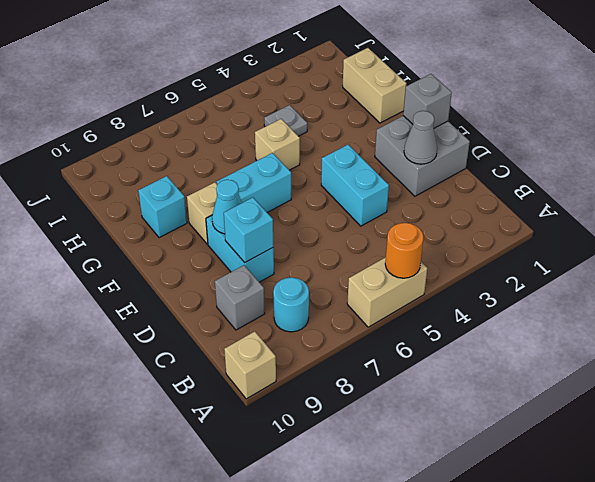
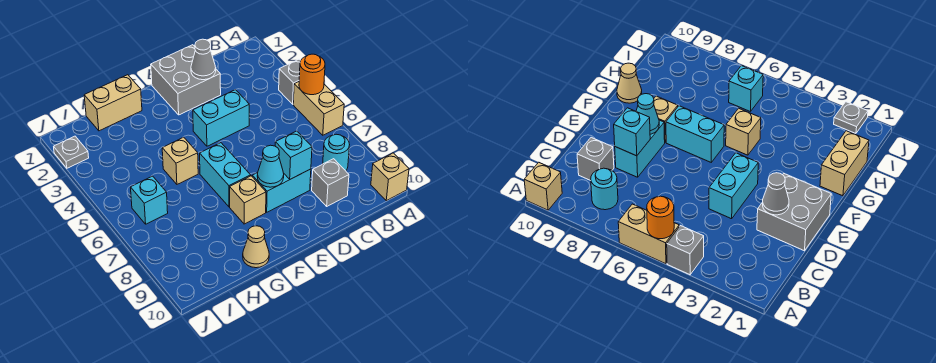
grey brick E1 level 2 -> grey brick A4 level 1
cyan brick G9 level 1 -> cyan brick I6 level 1
none -> tan cone G10 level 1
grey plate H4 level 1 -> grey plate J2 level 1

